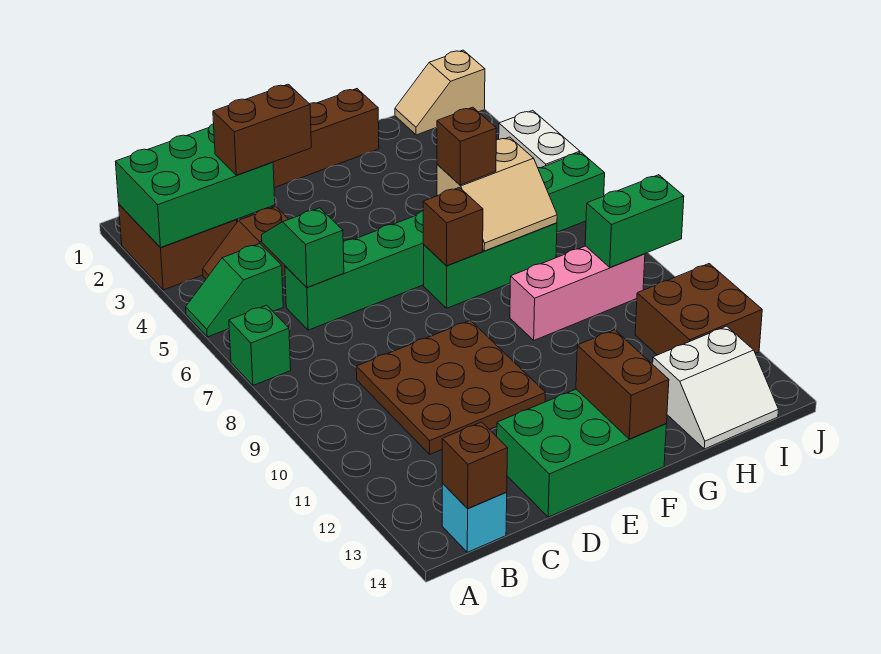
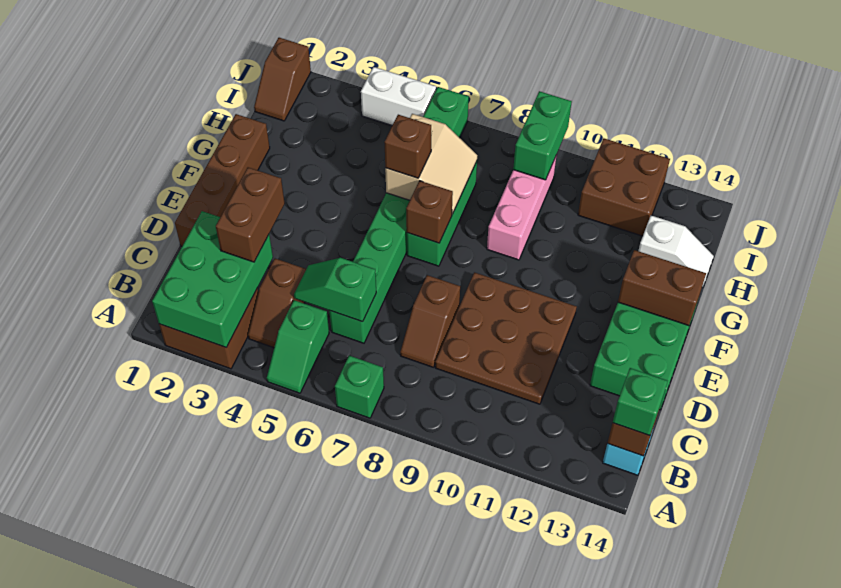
none -> green brick B14 level 3
none -> brown slope C8:D8 level 1 top D
white slope H13:I14 level 1 top 13 -> white slope H13:H14 level 1 top 13
tan slope I1:J1 level 1 top J -> brown slope I1:J1 level 1 top J

